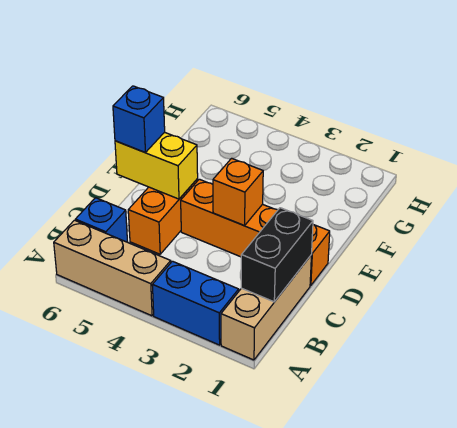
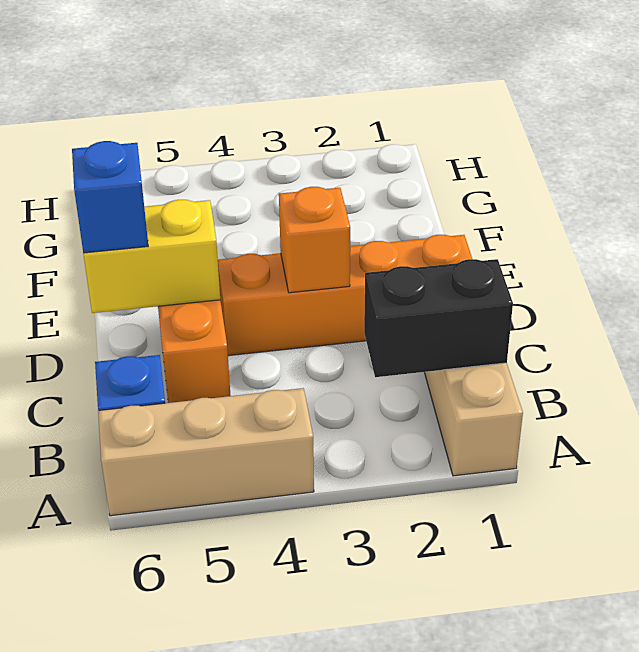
blue brick A2:A3 level 1 -> none
black brick B1:C1 level 2 -> black brick B1:B2 level 2

